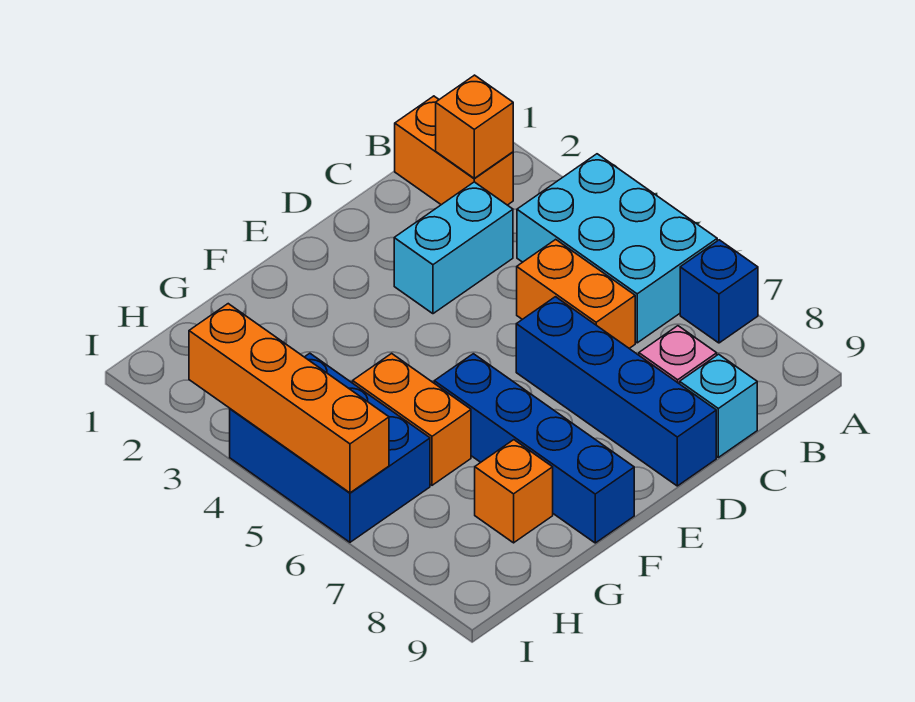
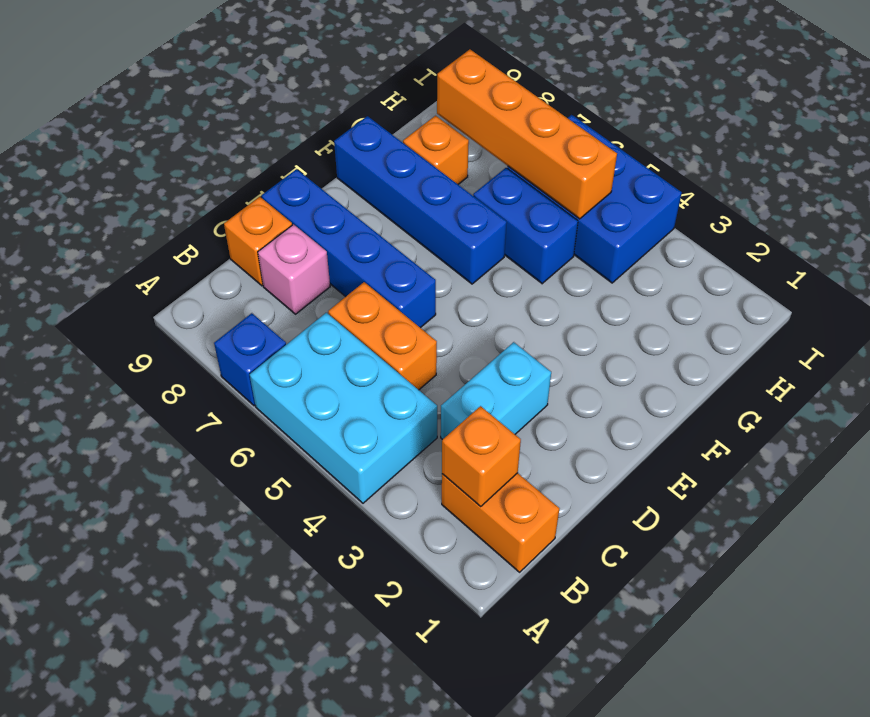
cyan brick C9 level 1 -> orange brick C9 level 1
orange brick G5:G6 level 1 -> blue brick G5:G6 level 1
orange brick I3:I6 level 2 -> orange brick H5:H8 level 2

